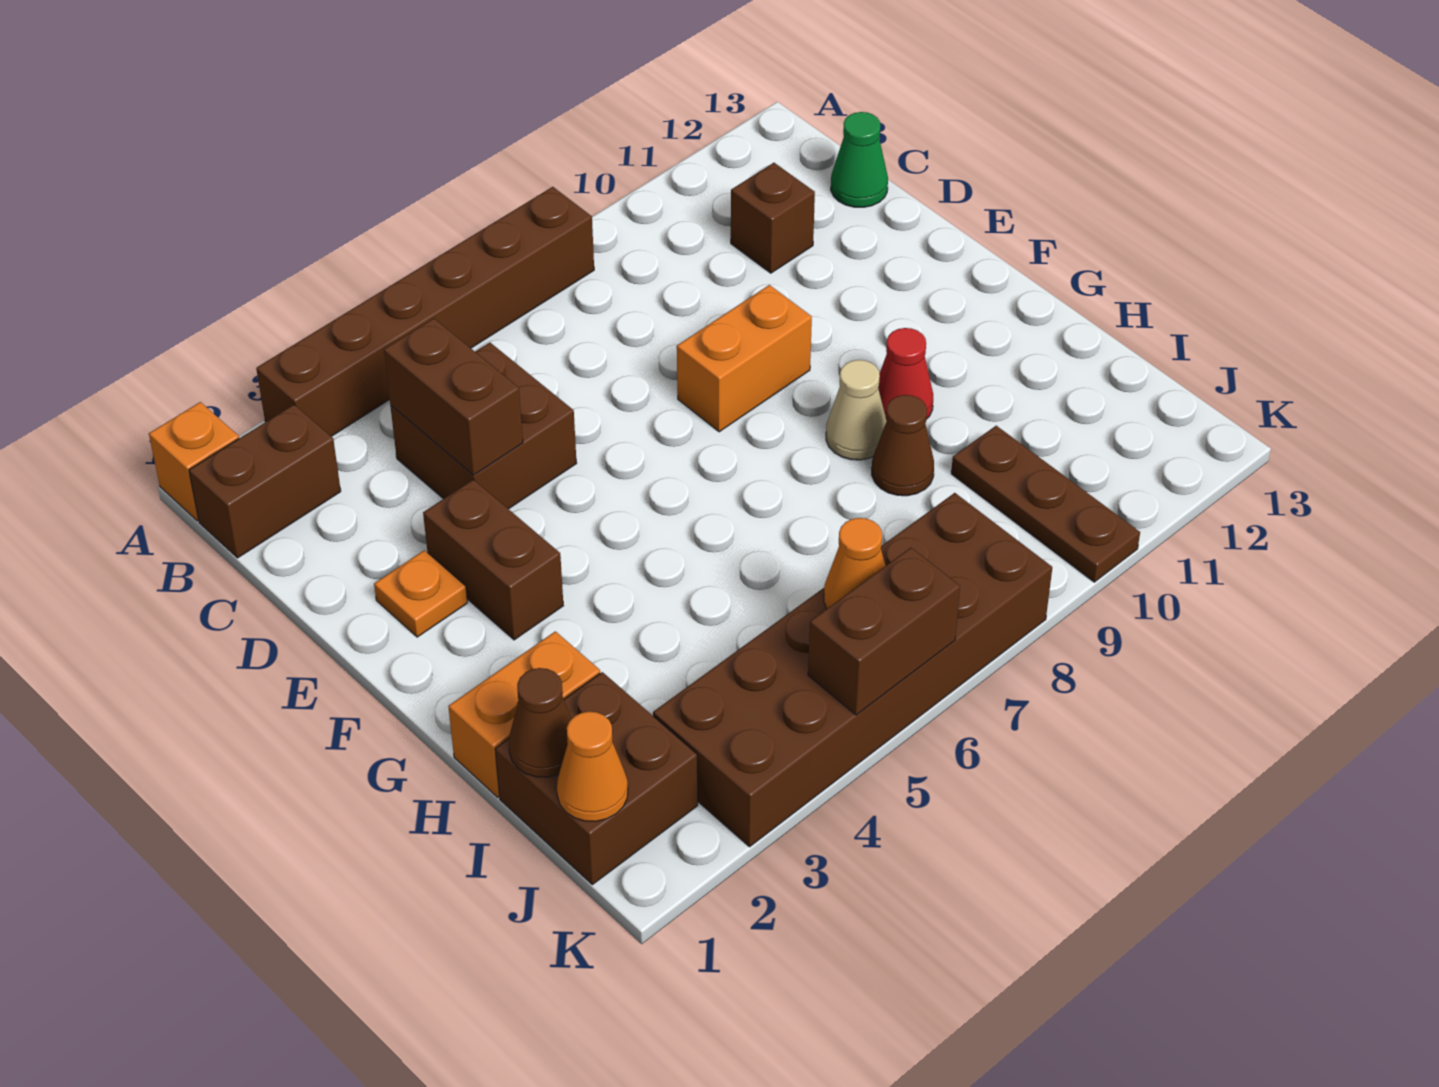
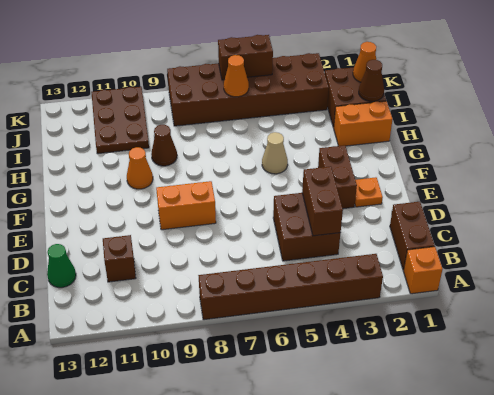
brown brick B1:B2 level 1 -> brown brick B1:C1 level 1
tan cone G9 level 1 -> tan cone G5 level 1
red cone G10 level 1 -> orange cone G10 level 1
brown plate I10:K10 level 1 -> brown plate I10:K11 level 1

